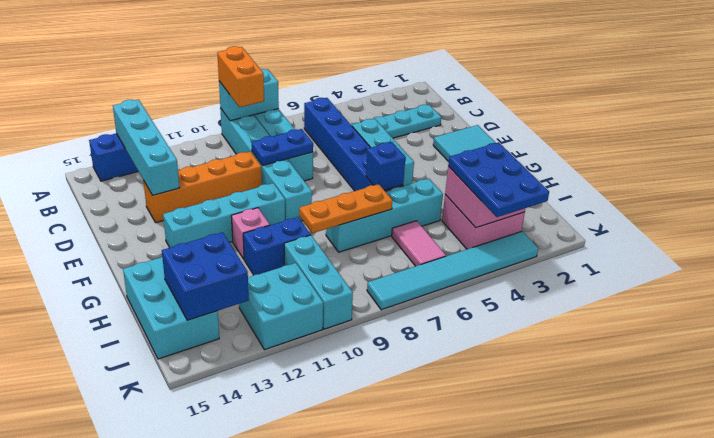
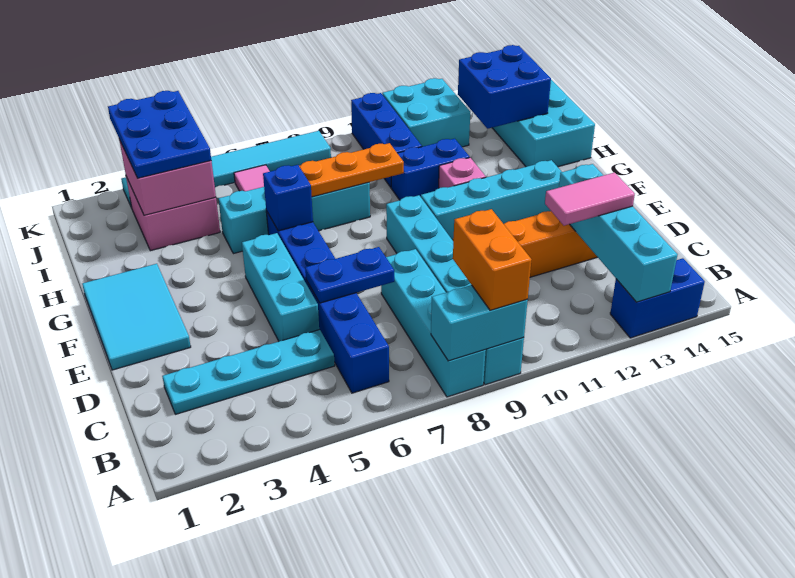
none -> pink tile C12:C13 level 3
blue plate D8:D9 level 2 -> blue plate D6:D7 level 2
cyan brick I10:K10 level 1 -> blue brick I10:K10 level 1

